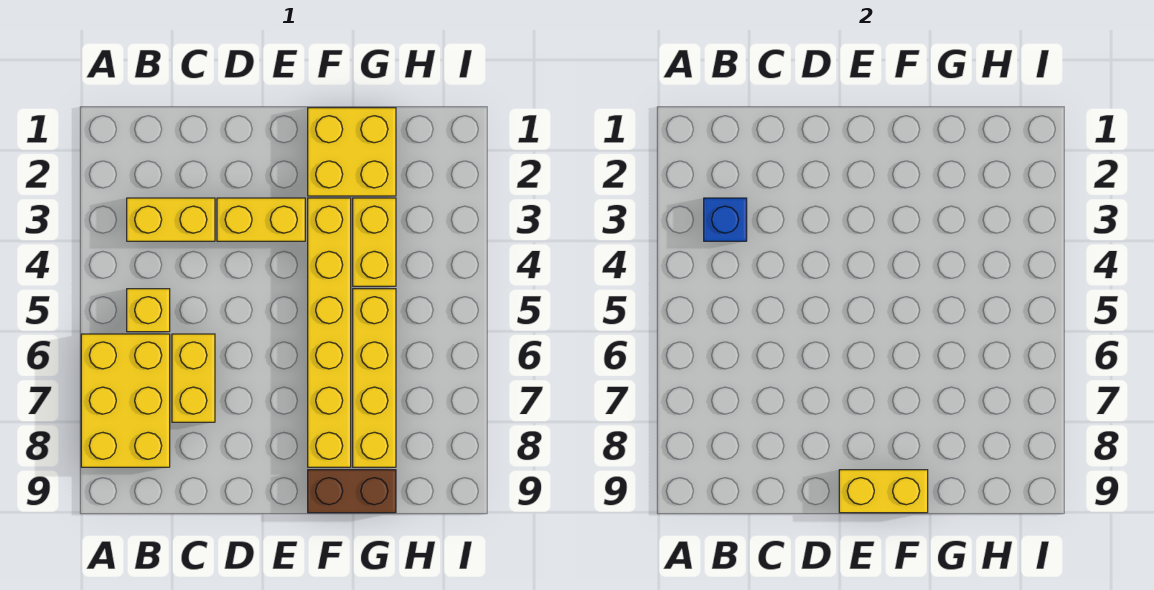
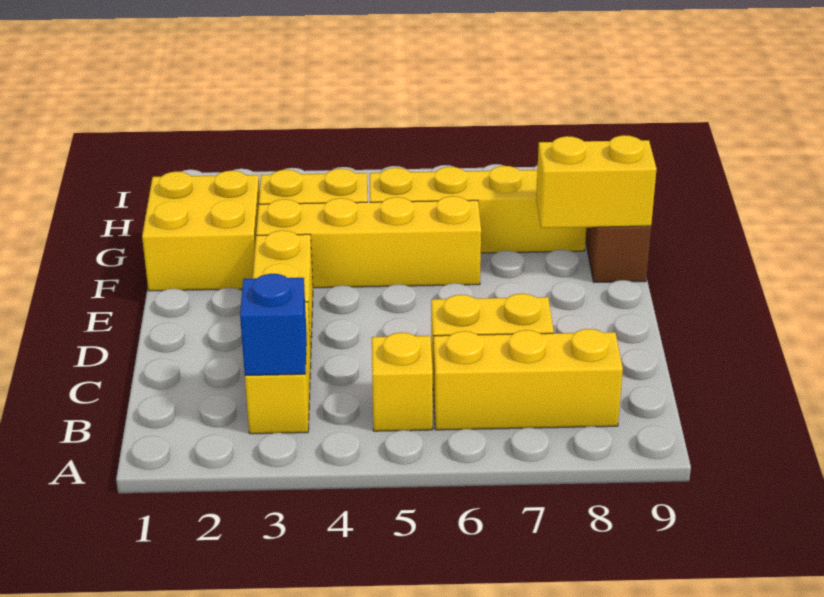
yellow brick A6:B8 level 1 -> yellow brick B6:B8 level 1
yellow brick E9:F9 level 2 -> yellow brick F8:F9 level 2
yellow brick F3:F8 level 1 -> yellow brick F3:F6 level 1

